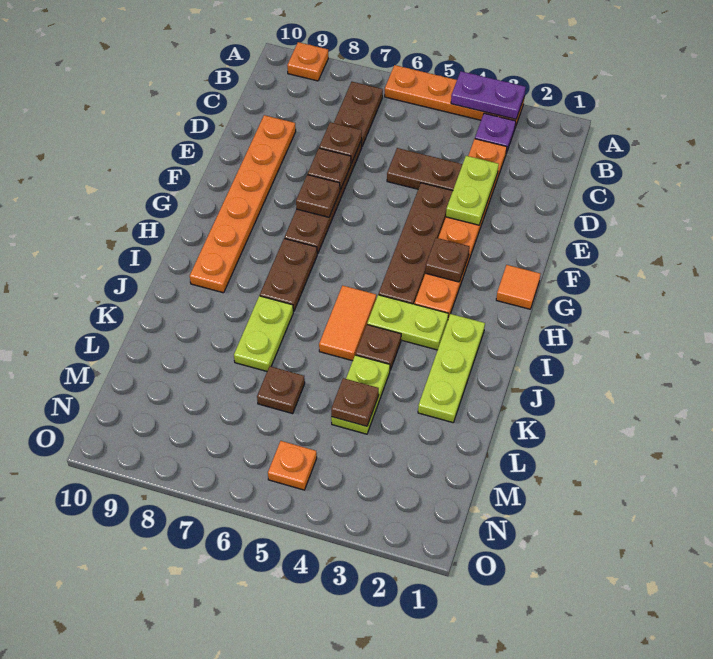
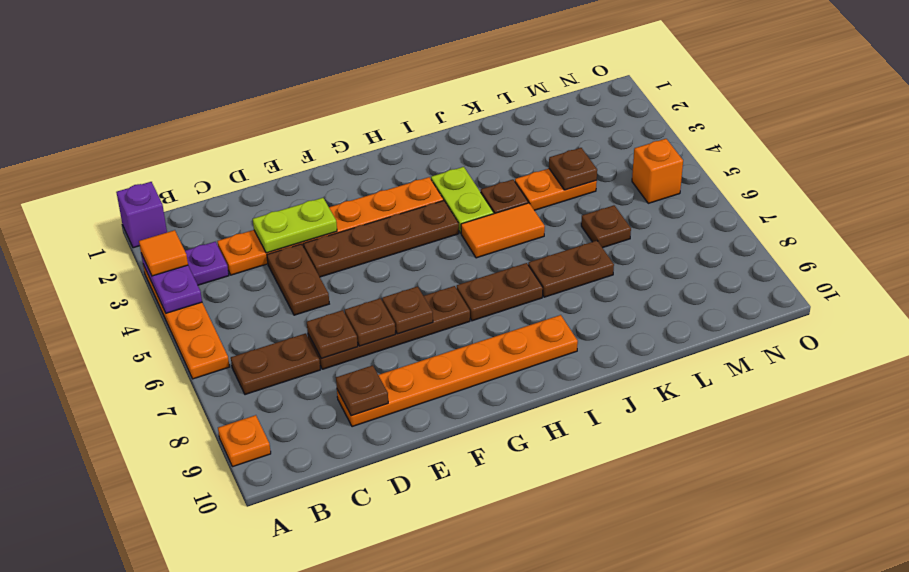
none -> purple brick A1 level 1
orange tile G1 level 1 -> orange tile A3 level 3
brown plate G3 level 2 -> brown plate D9 level 2
lime plate I2:K2 level 1 -> none
lime plate J7:K7 level 1 -> brown plate J7:K7 level 1
lime plate K4:L4 level 1 -> orange plate K4:L4 level 1
orange plate N5 level 1 -> orange brick N5 level 1

